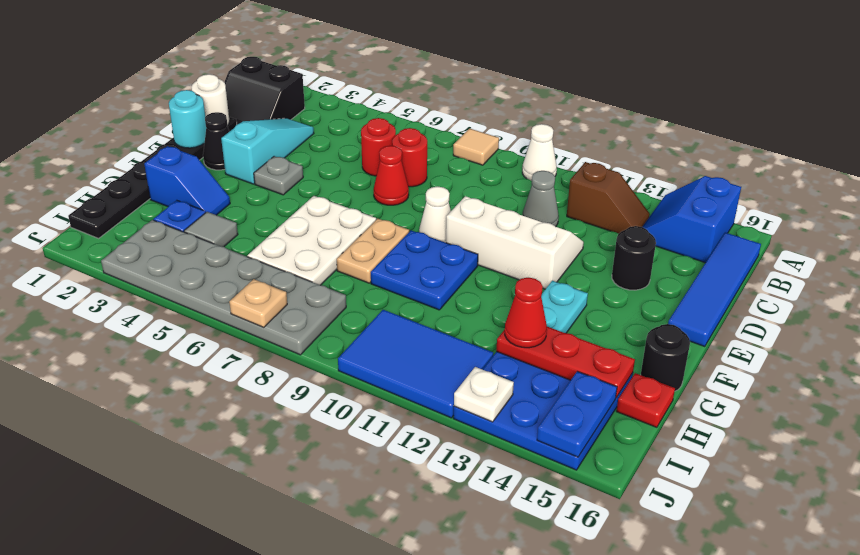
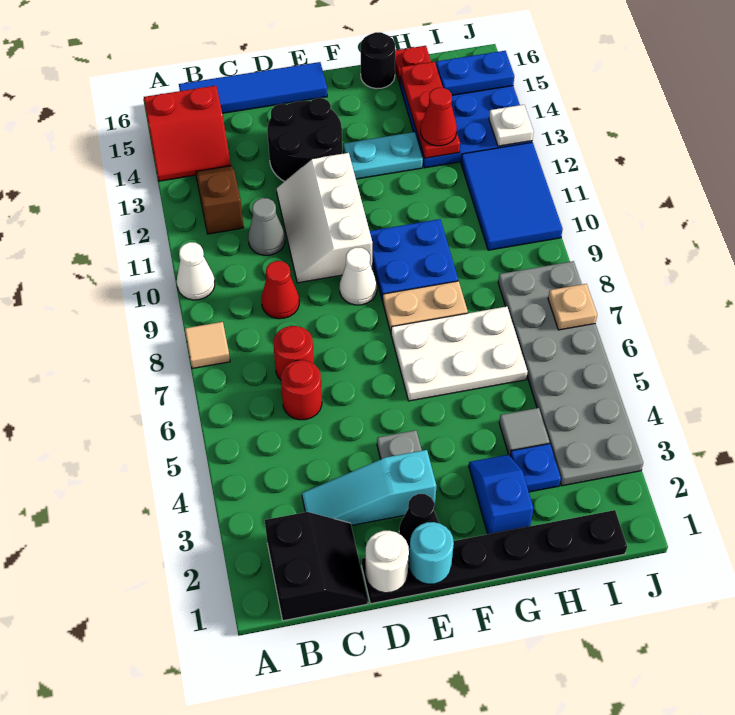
blue slope A14:B15 level 1 top 15 -> red slope A14:B15 level 1 top 15
red cone D7 level 1 -> red cone C9 level 1
black round brick D14 level 1 -> black round brick D13:E14 level 1

